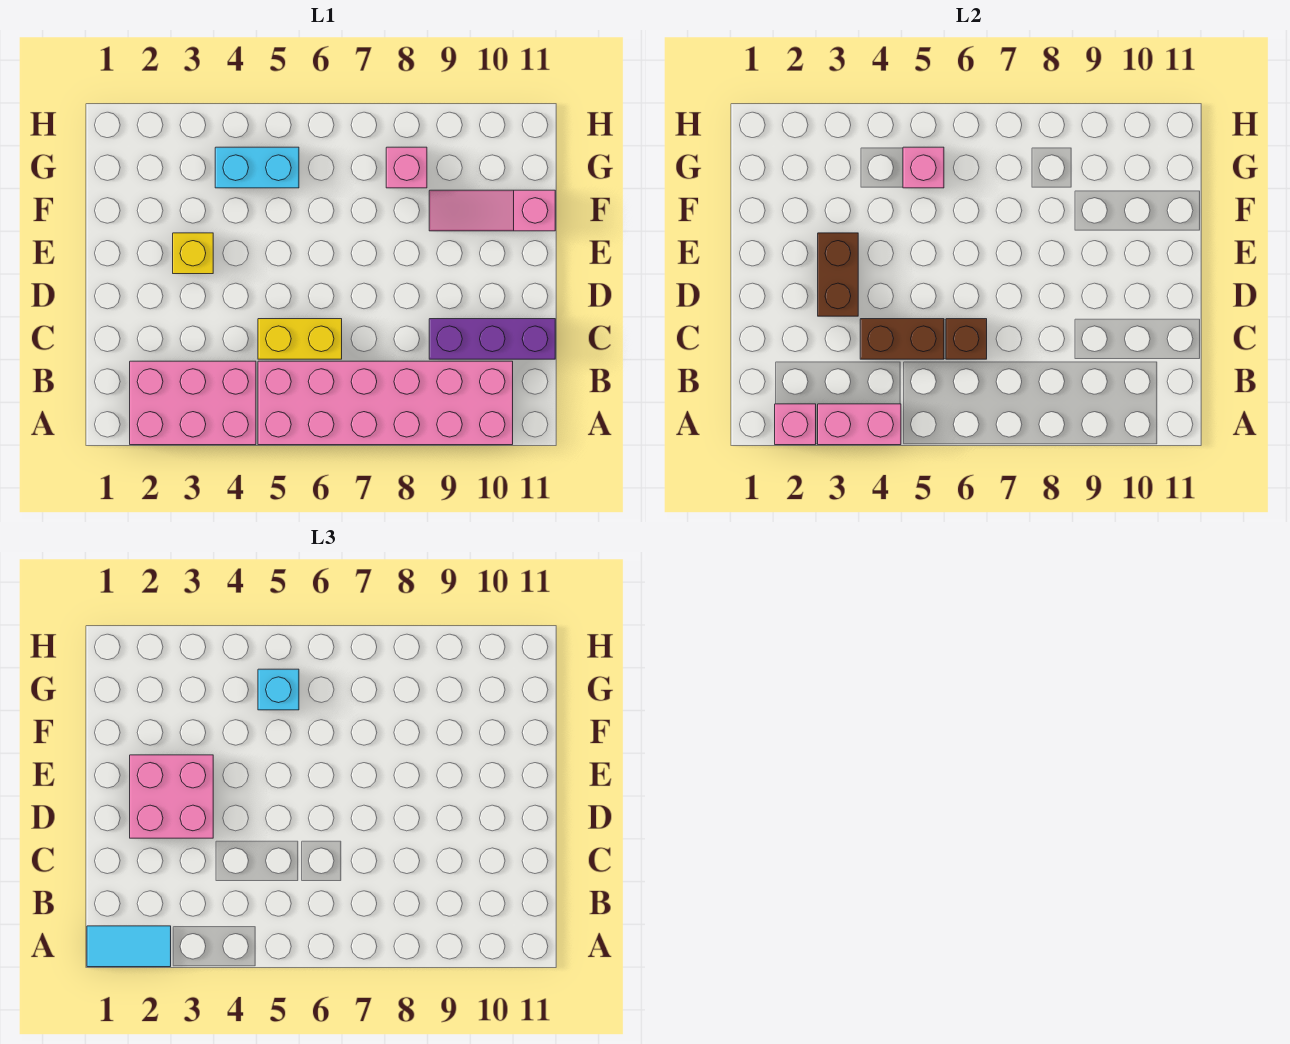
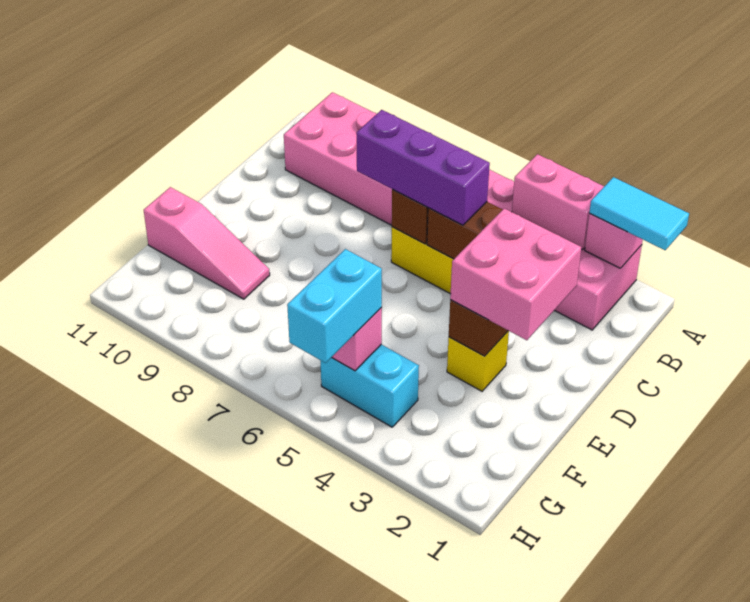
purple brick C9:C11 level 1 -> purple brick C5:C7 level 3
cyan brick G5 level 3 -> cyan brick G5:H5 level 3
pink brick G8 level 1 -> none

